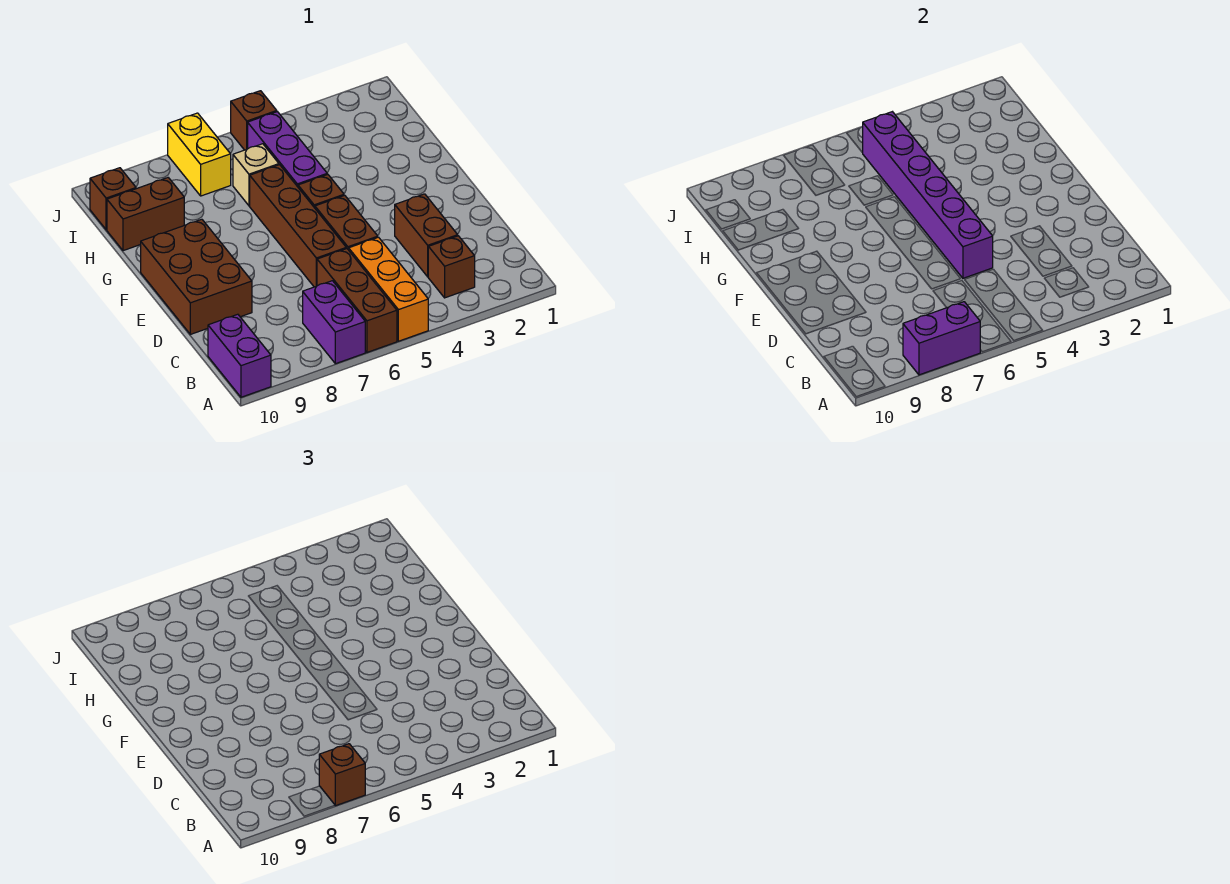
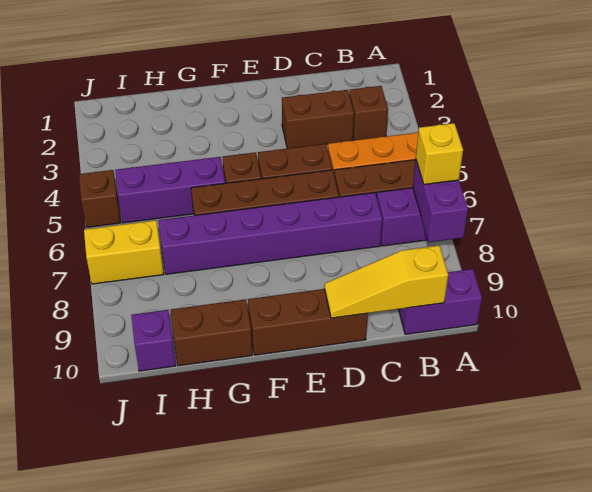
brown brick A7 level 3 -> yellow brick A7 level 3
none -> yellow slope B10:D10 level 2 top B
purple brick D5:I5 level 2 -> purple brick C7:H7 level 1
brown brick D9:F10 level 1 -> brown brick D10:F10 level 1
tan brick H6 level 1 -> none
brown brick H9:H10 level 1 -> brown brick G10:H10 level 1
brown brick I10 level 1 -> purple brick I10 level 1

